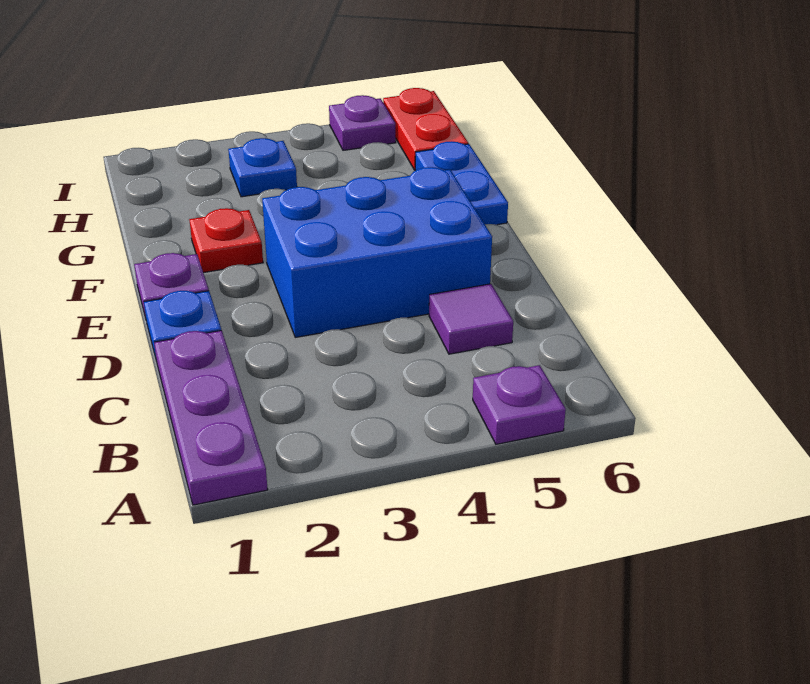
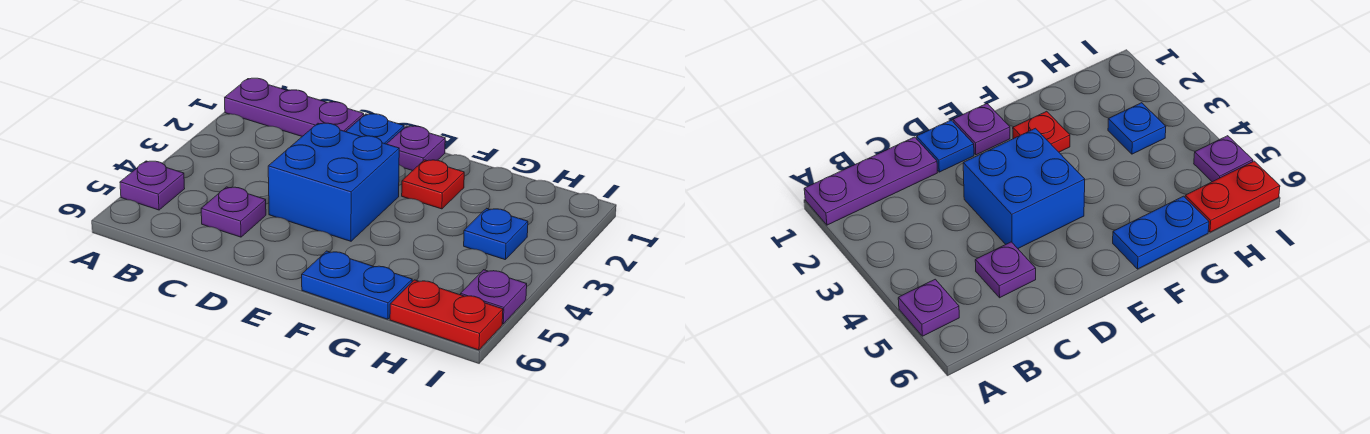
purple tile C5 level 1 -> purple plate C5 level 1
blue brick D3:E5 level 1 -> blue brick D3:E4 level 1

